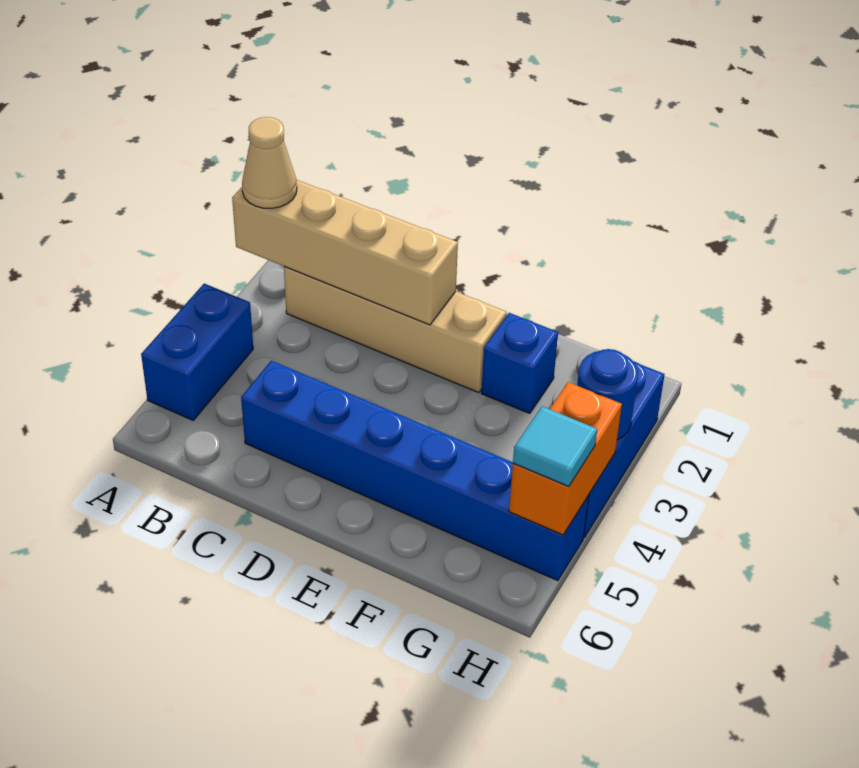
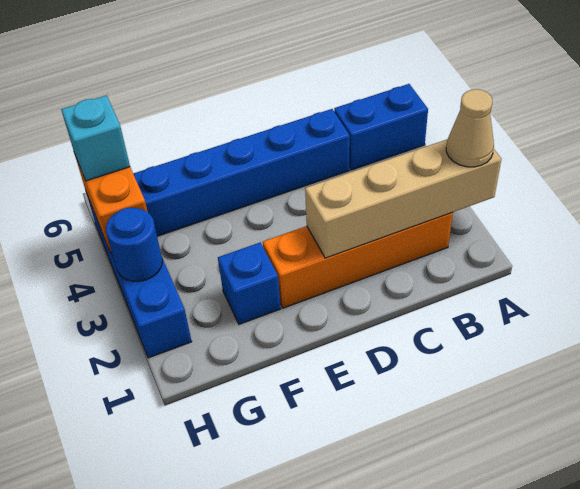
blue brick A4:A5 level 1 -> blue brick A5:B5 level 1
tan brick B2:E2 level 1 -> orange brick B2:E2 level 1
cyan tile H5 level 3 -> cyan brick H5 level 3

